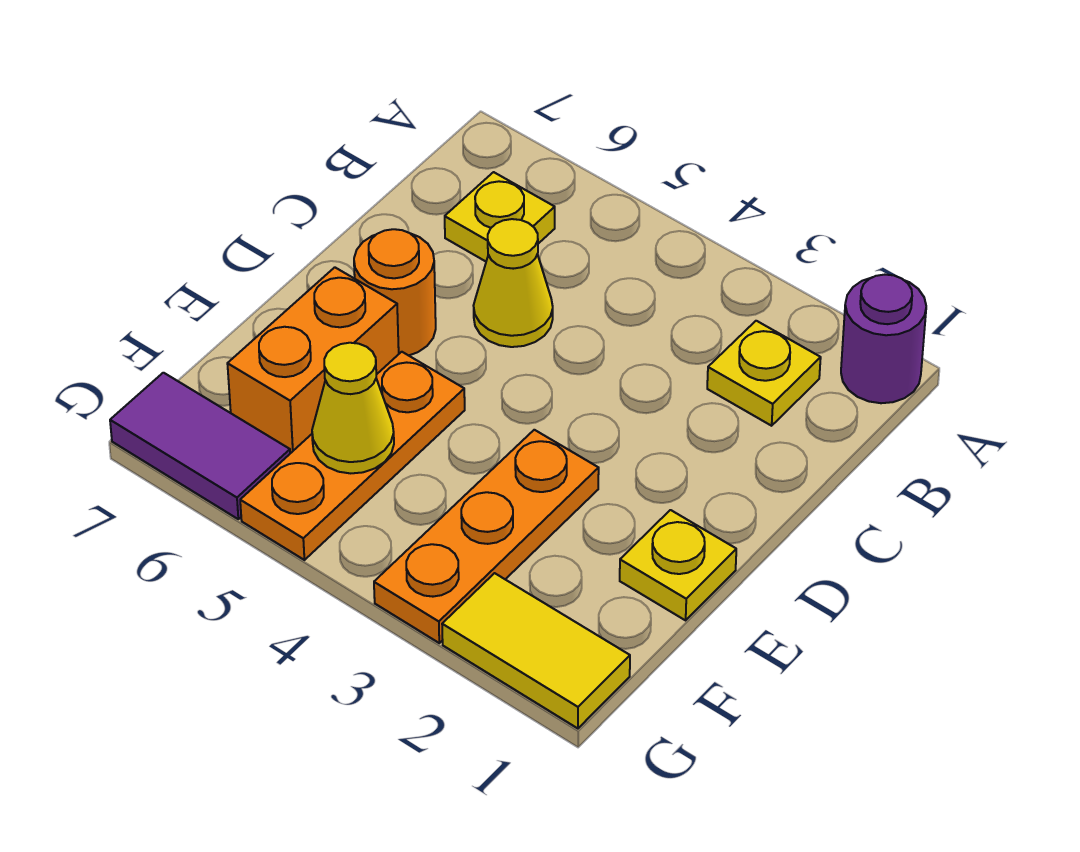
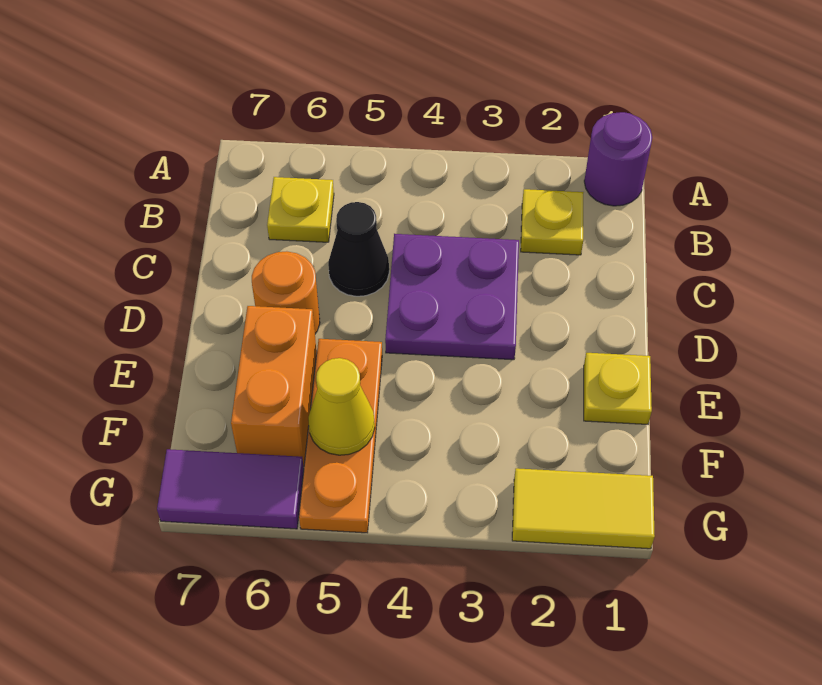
none -> purple plate C3:D4 level 1
yellow cone C5 level 1 -> black cone C5 level 1
orange plate E3:G3 level 1 -> none

